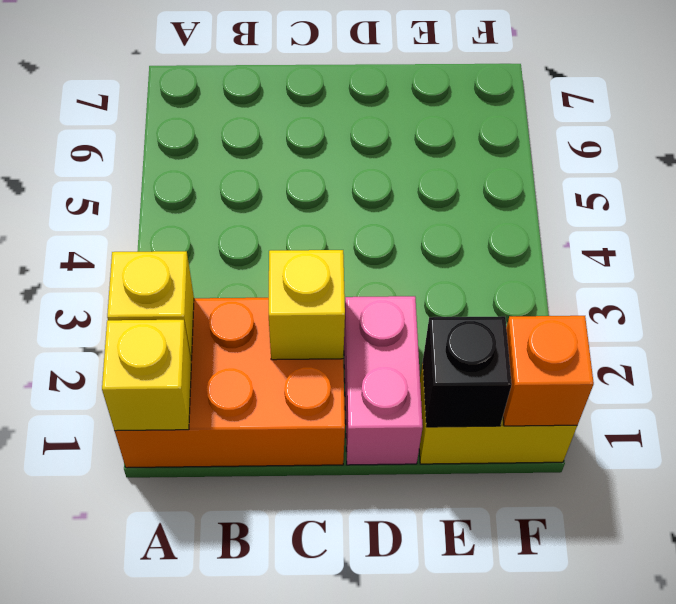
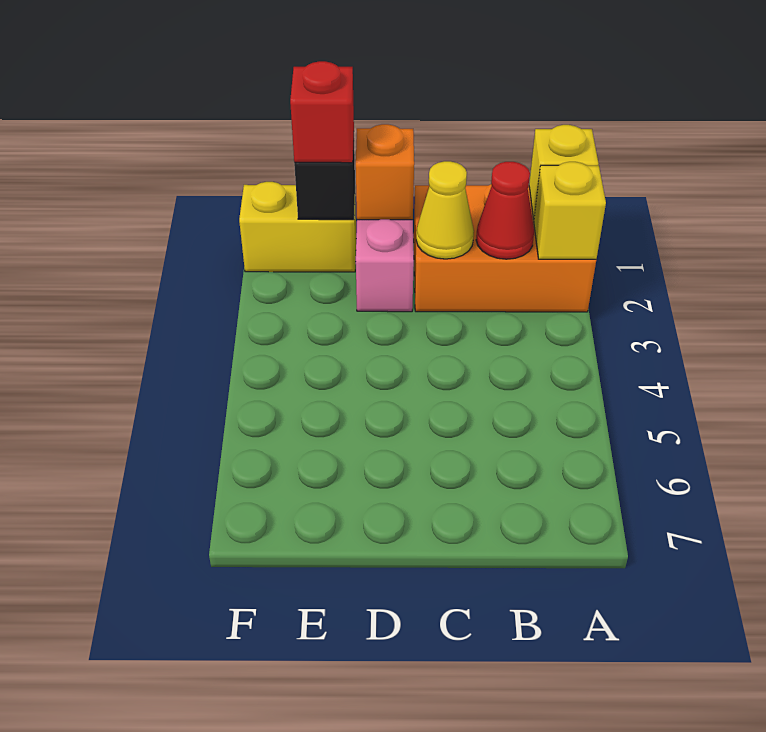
none -> red cone B2 level 2
yellow brick C2 level 2 -> yellow cone C2 level 2
none -> red brick E1 level 3
orange brick F1 level 2 -> orange brick D1 level 2

